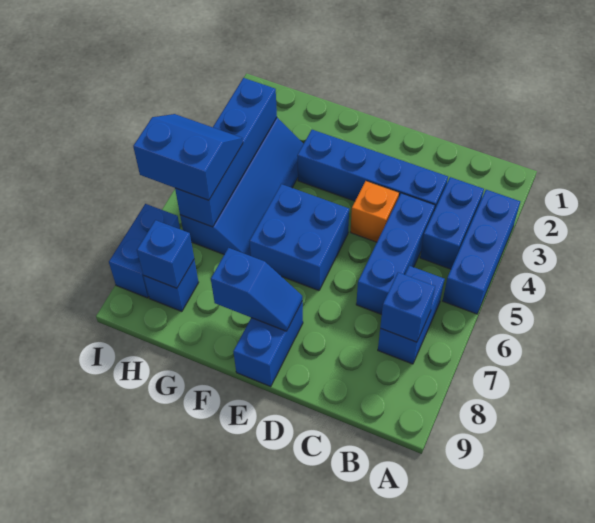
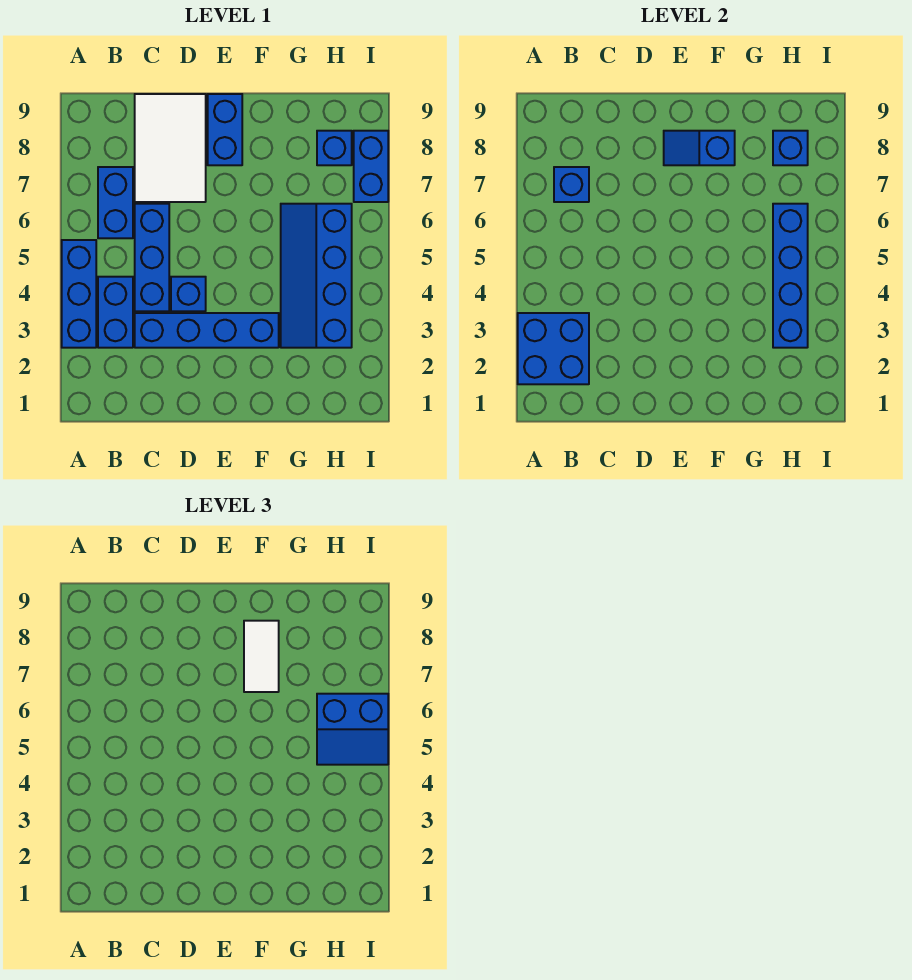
none -> white tile C7:D9 level 1
orange brick D4 level 1 -> blue brick D4 level 1
blue brick E5:F6 level 1 -> blue brick A2:B3 level 2
none -> white tile F7:F8 level 3

